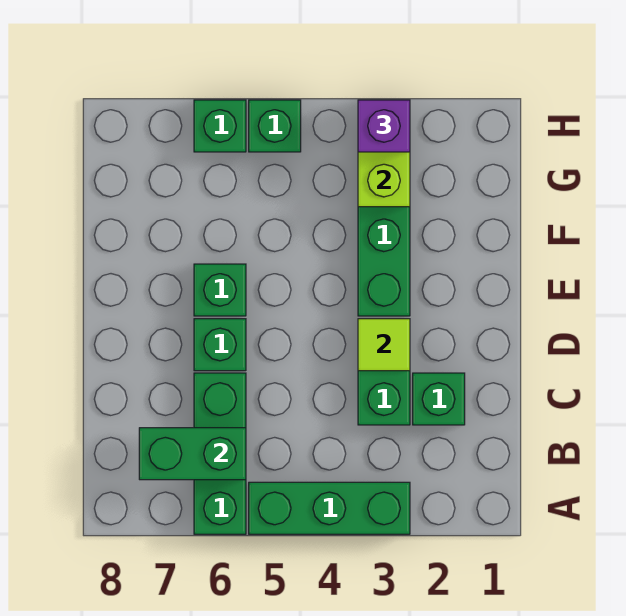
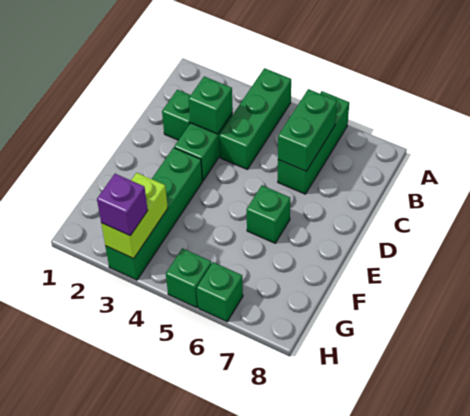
green brick A3:A5 level 1 -> green brick A4:C4 level 1
green brick B6:B7 level 2 -> green brick B6:C6 level 2
lime tile D3 level 2 -> none
green brick D6 level 1 -> green brick C3 level 2

